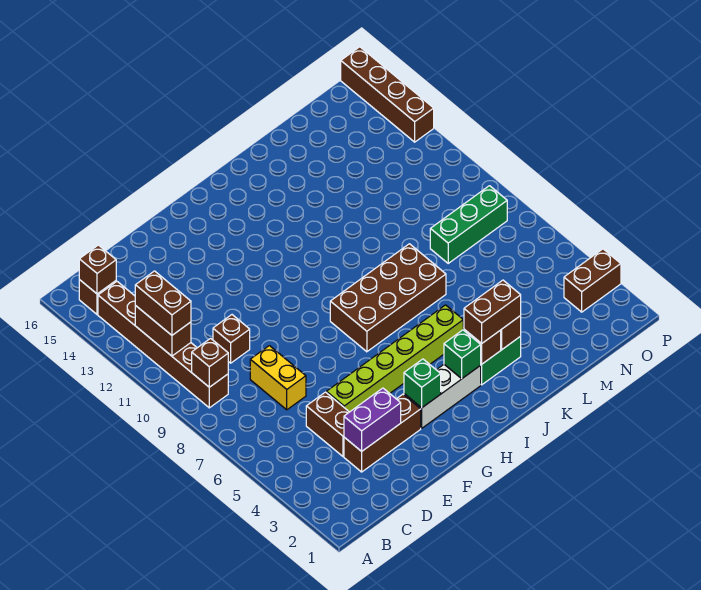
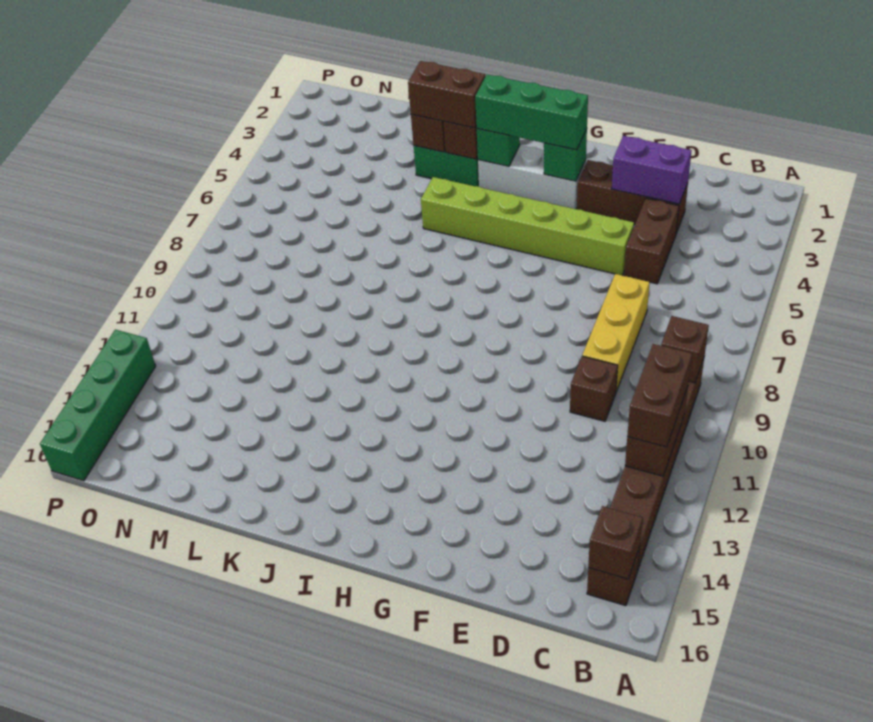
yellow brick D7:D8 level 1 -> yellow brick D7:D9 level 1
brown brick H7:K8 level 1 -> none
green brick M8:O8 level 1 -> green brick G3:I3 level 3
brown brick O3:P3 level 1 -> none
brown brick P13:P16 level 1 -> green brick P13:P16 level 1

